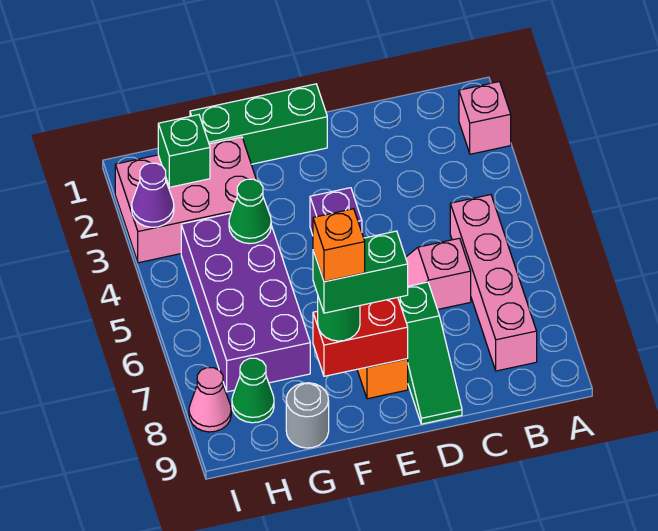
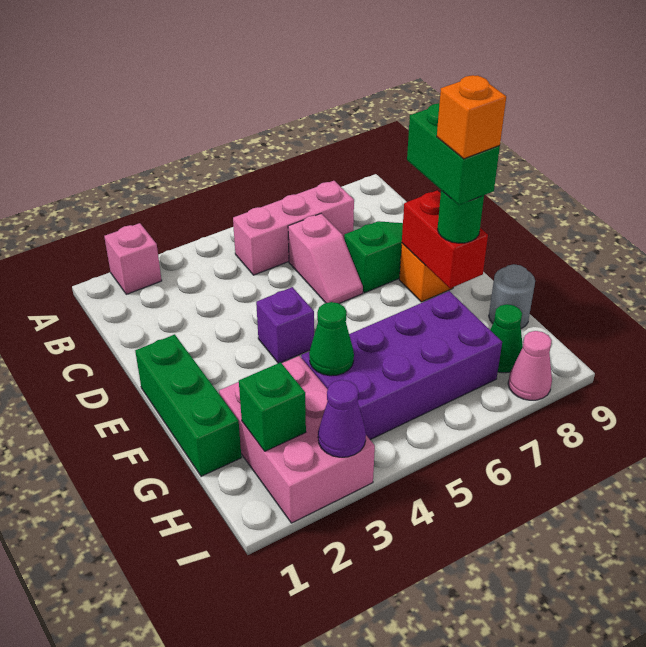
pink brick B5:B8 level 1 -> pink brick B5:B7 level 1

